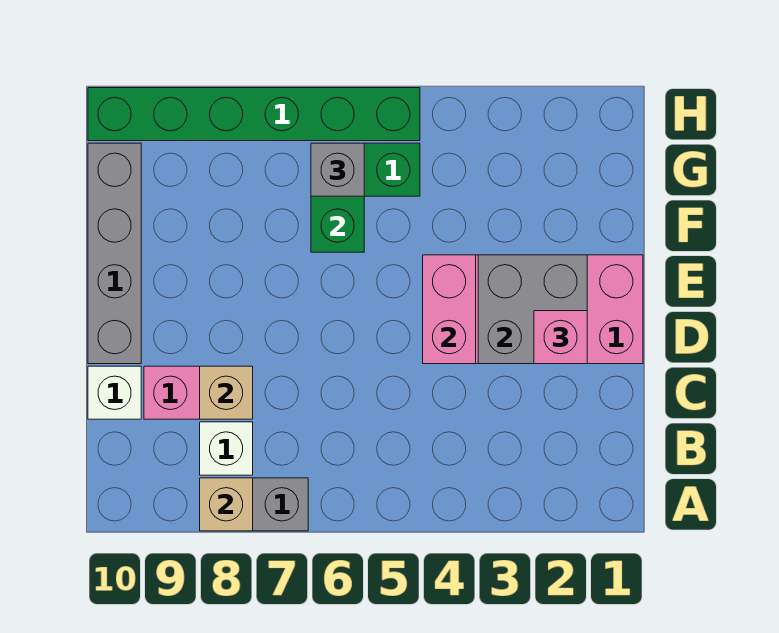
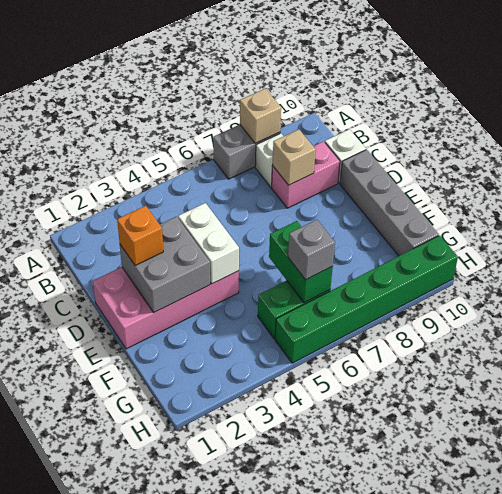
pink brick D2 level 3 -> orange brick D2 level 3
pink brick D4:E4 level 2 -> white brick D4:E4 level 2

